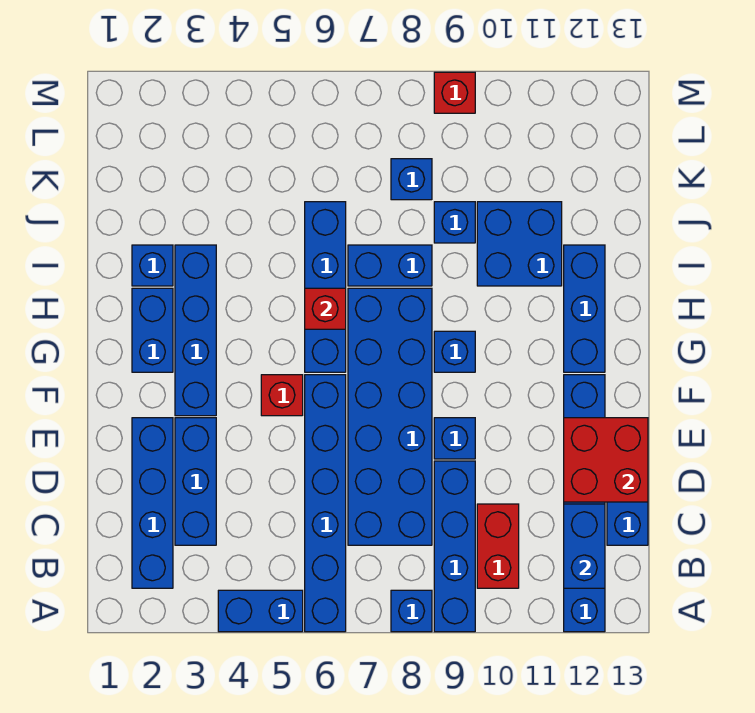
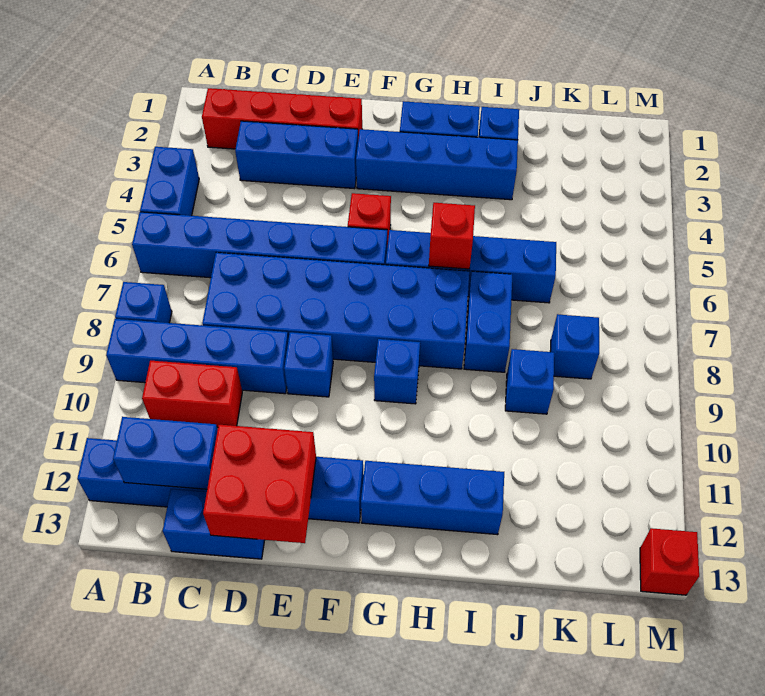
blue brick B2:E2 level 1 -> red brick B2:E2 level 1
blue brick I10:J11 level 1 -> none
red brick M9 level 1 -> red brick M13 level 1

